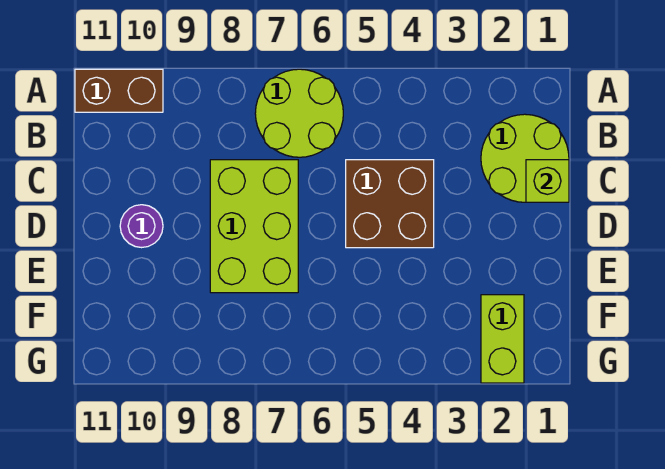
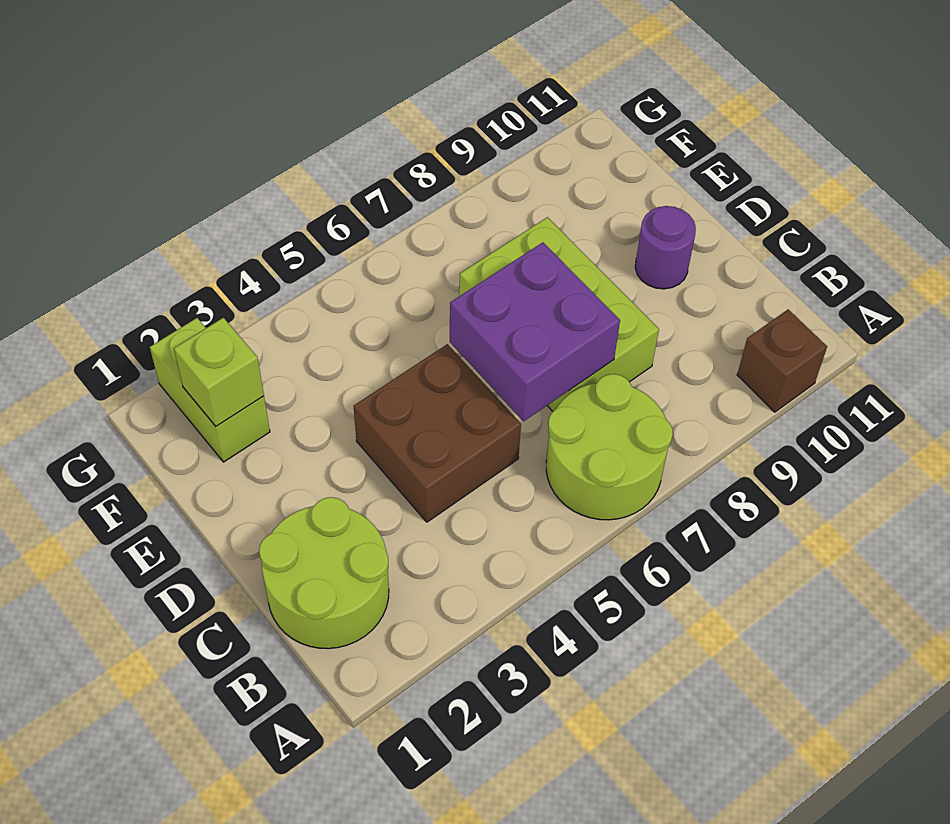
brown brick A10:A11 level 1 -> brown brick A10 level 1
lime brick C1 level 2 -> lime brick F2 level 2
none -> purple brick C6:D7 level 2

